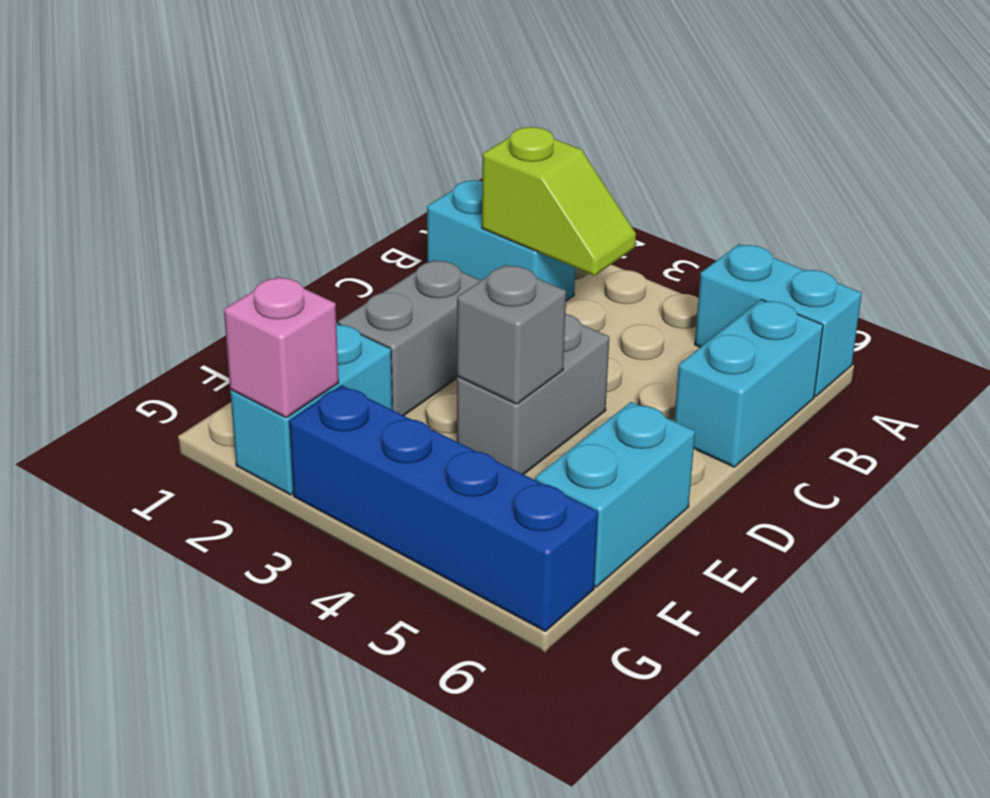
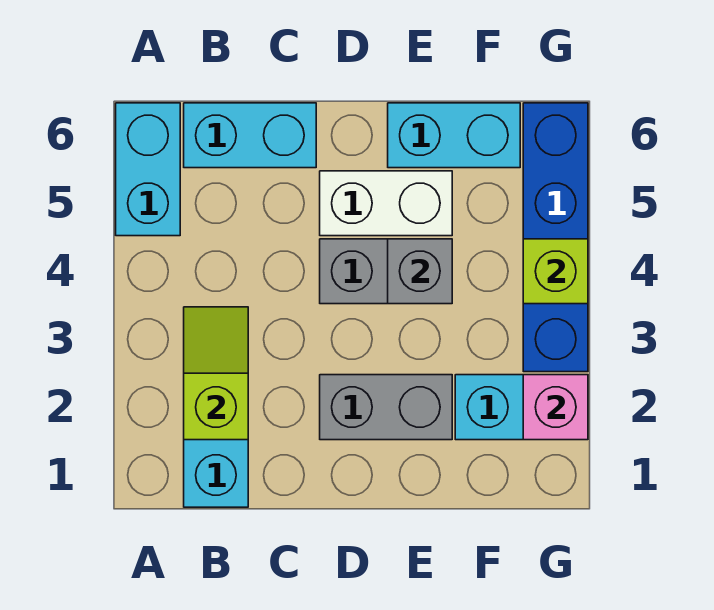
none -> white brick D5:E5 level 1
none -> lime brick G4 level 2

